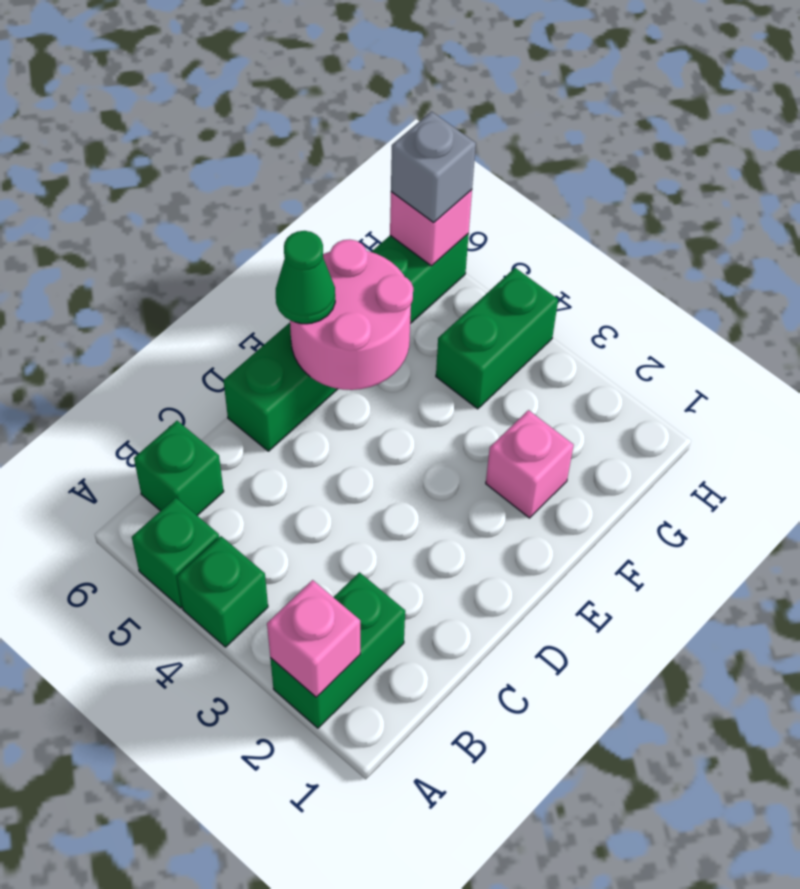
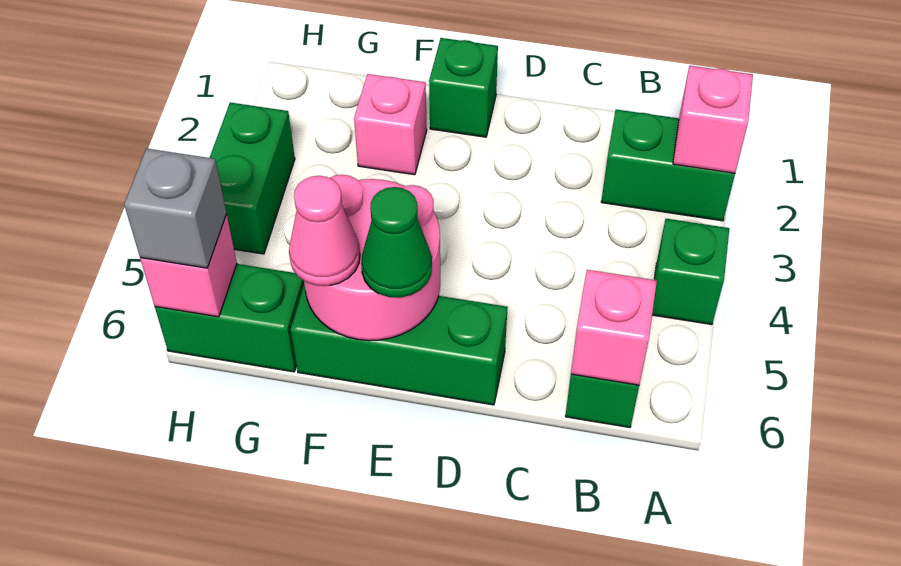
green brick A5 level 1 -> green brick E1 level 1
none -> pink brick B6 level 2
none -> pink cone F6 level 3
green brick G4:H4 level 1 -> green brick H3:H4 level 1

